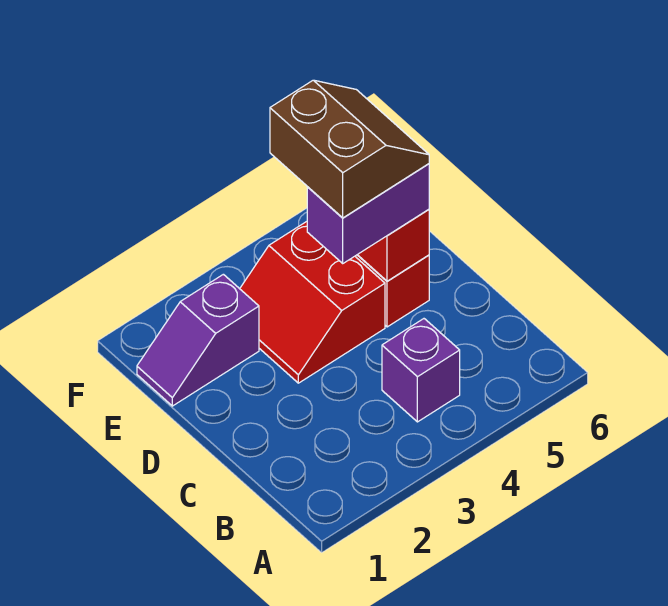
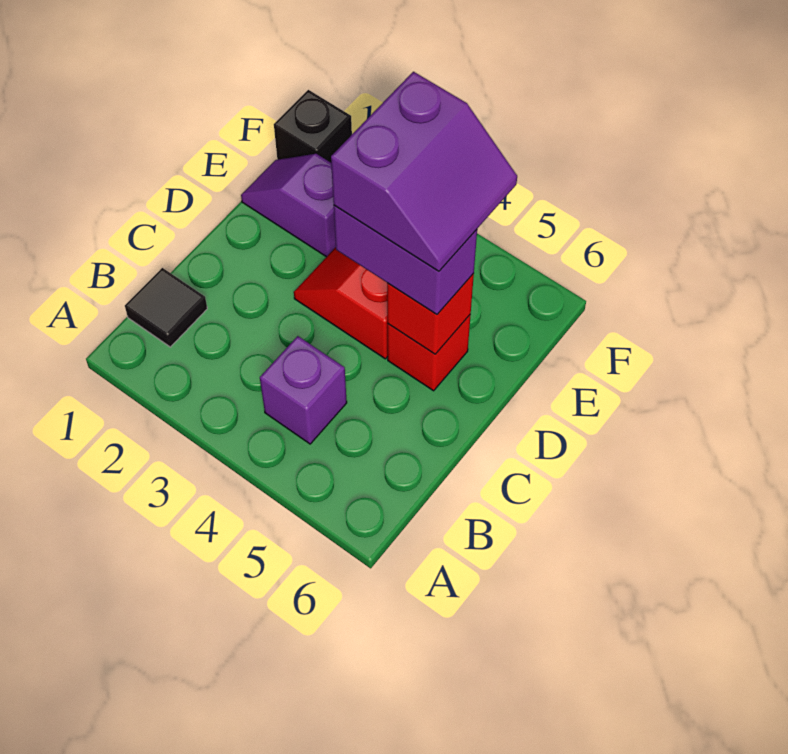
none -> black tile B1 level 1
brown slope D4:E5 level 4 top 4 -> purple slope D4:E5 level 4 top 4
none -> black brick F1 level 1

